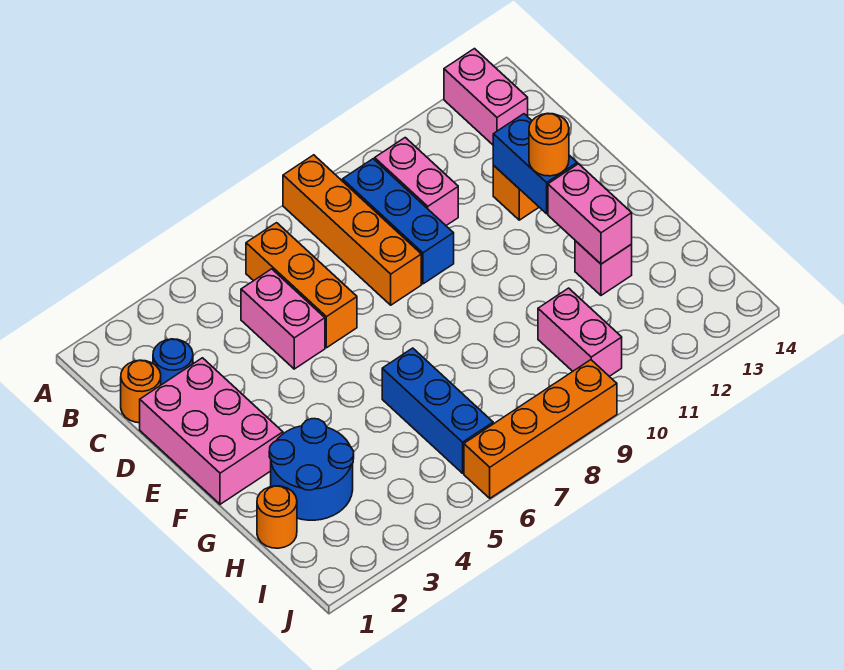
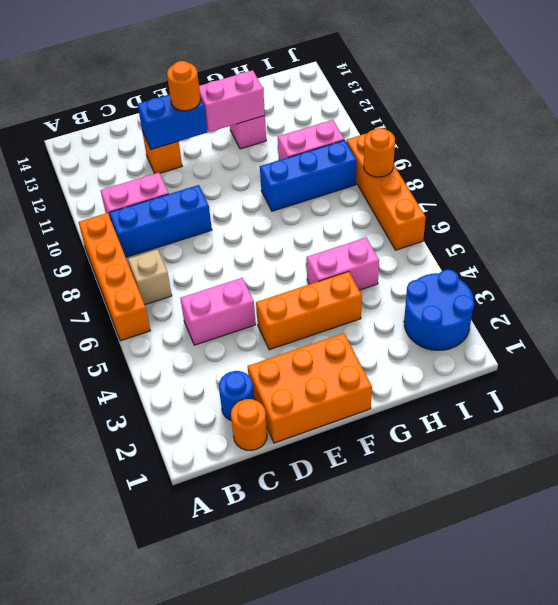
orange brick A8:D8 level 1 -> orange brick A6:A9 level 1
pink brick A13:B13 level 1 -> pink brick G5:H5 level 1
orange brick B6:D6 level 1 -> orange brick E4:G4 level 1
none -> tan brick B7 level 1
pink brick D1:F2 level 1 -> orange brick D1:F2 level 1
blue round brick G2:H3 level 1 -> blue round brick I2:J3 level 1
blue brick G6:I6 level 1 -> blue brick G9:I9 level 1
orange round brick H1 level 1 -> orange round brick J8 level 2

